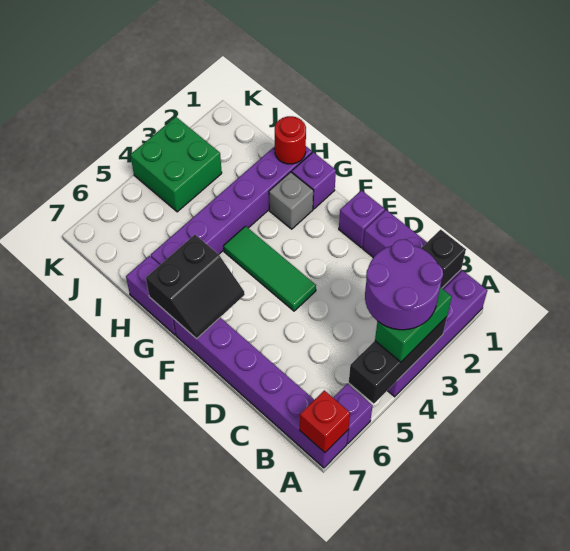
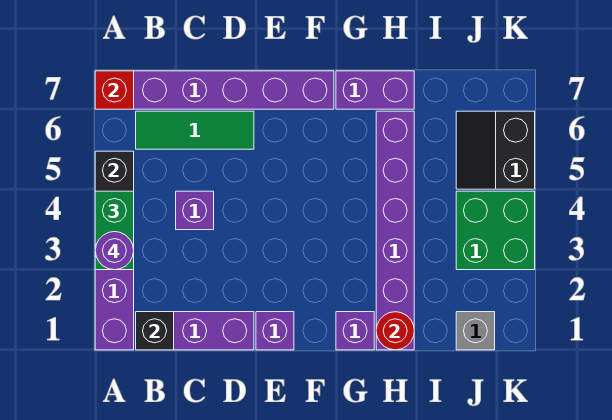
purple round brick A3:B4 level 4 -> purple round brick A3 level 4
purple brick A6 level 1 -> purple brick C4 level 1
green tile E4:G4 level 1 -> green tile B6:D6 level 1
black slope F6:G7 level 2 top G -> black slope J5:K6 level 1 top K
grey brick G2 level 1 -> grey brick J1 level 1

